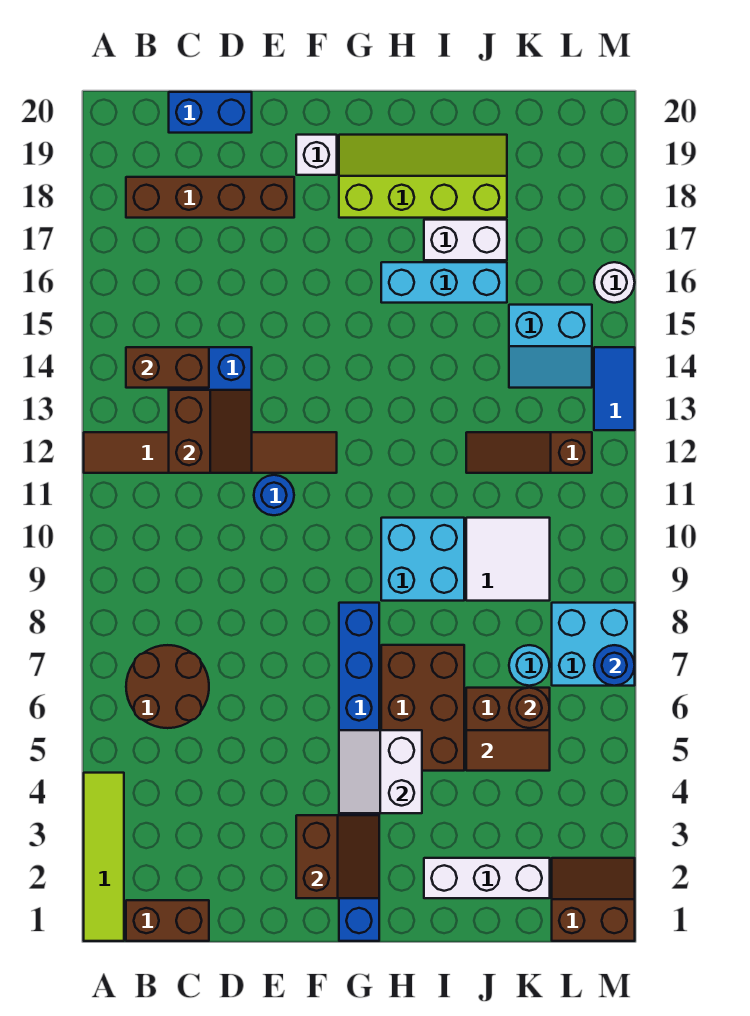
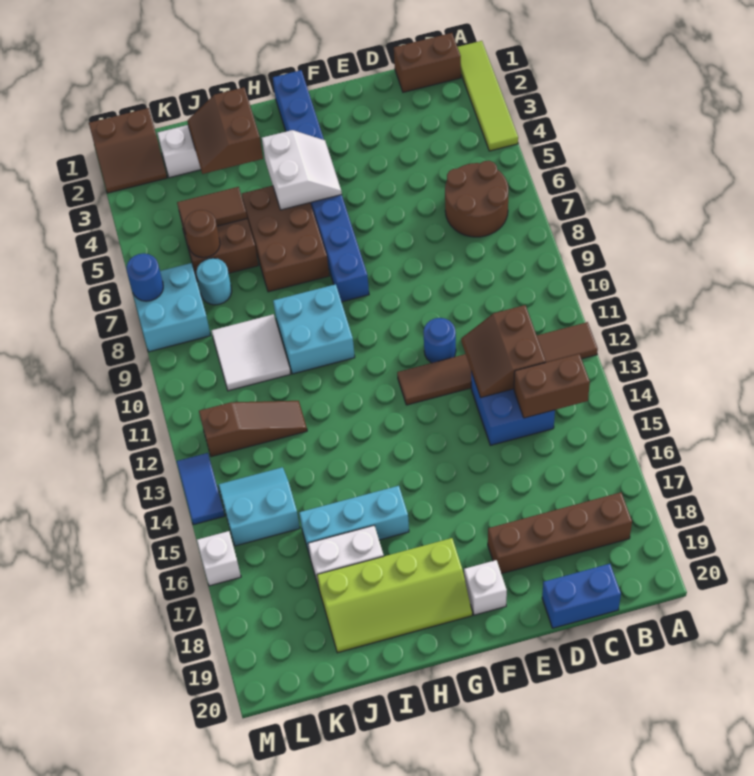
brown slope F2:G3 level 2 top F -> brown slope I2:J3 level 2 top I
white round brick M16 level 1 -> white brick M16 level 1

